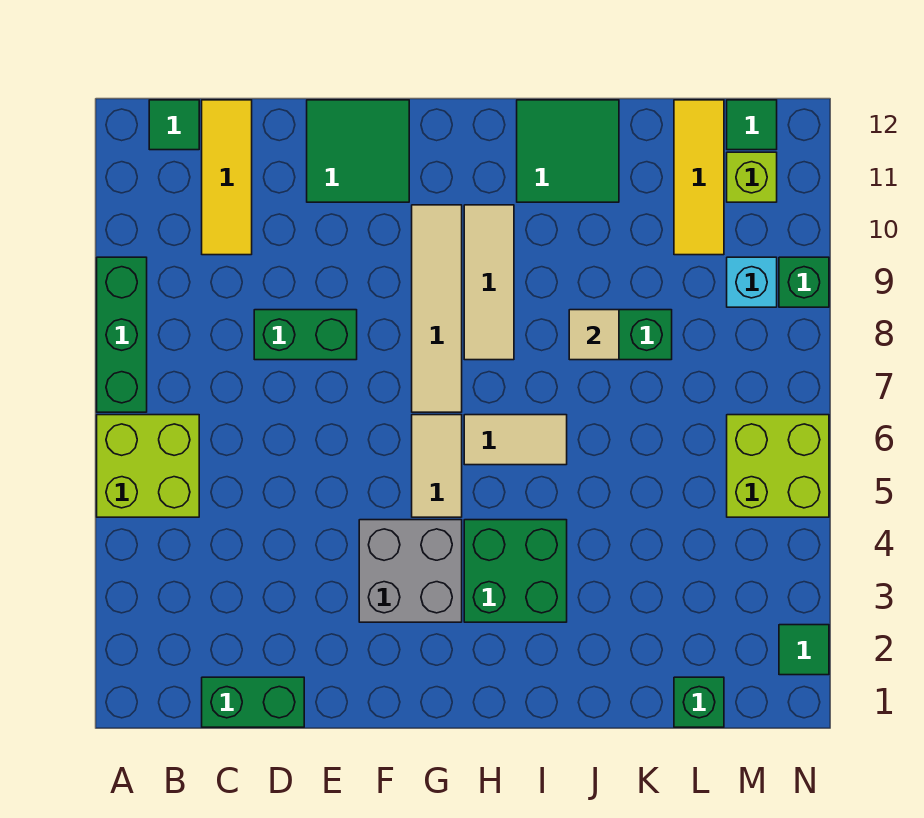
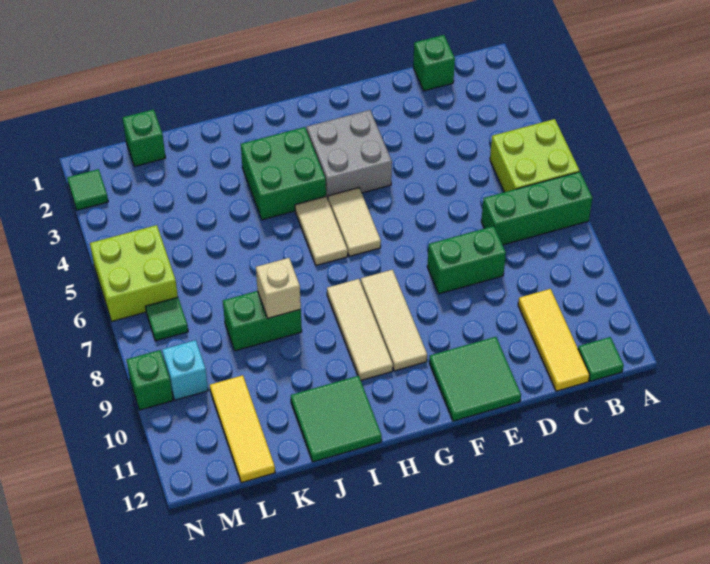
green brick A7:A9 level 1 -> green brick A7:C7 level 1
green brick C1:D1 level 1 -> green brick C1 level 1
tan tile G7:G10 level 1 -> tan tile G8:G10 level 1
tan tile H6:I6 level 1 -> tan tile H5:H6 level 1
tan tile J8 level 2 -> tan brick J8 level 2
lime brick M11 level 1 -> none
green tile M12 level 1 -> green tile M7 level 1

